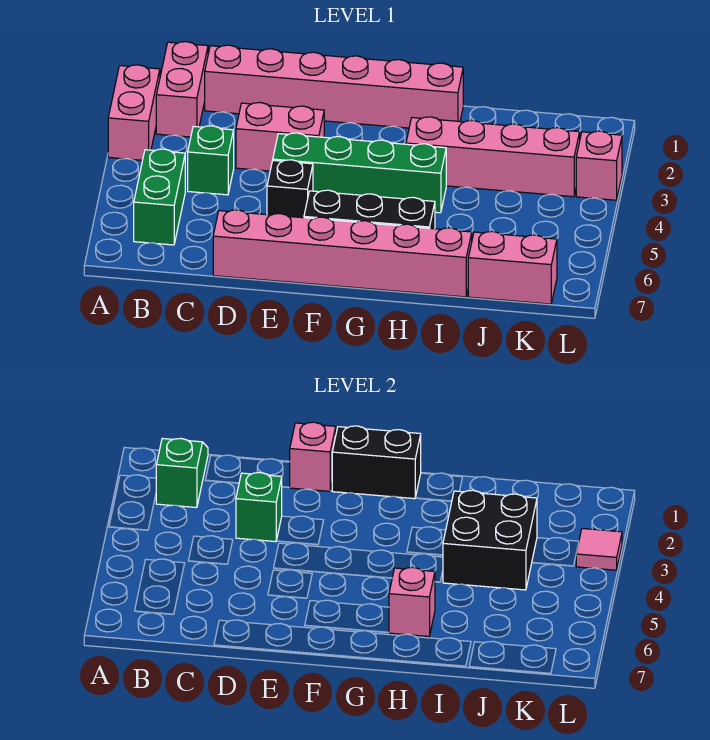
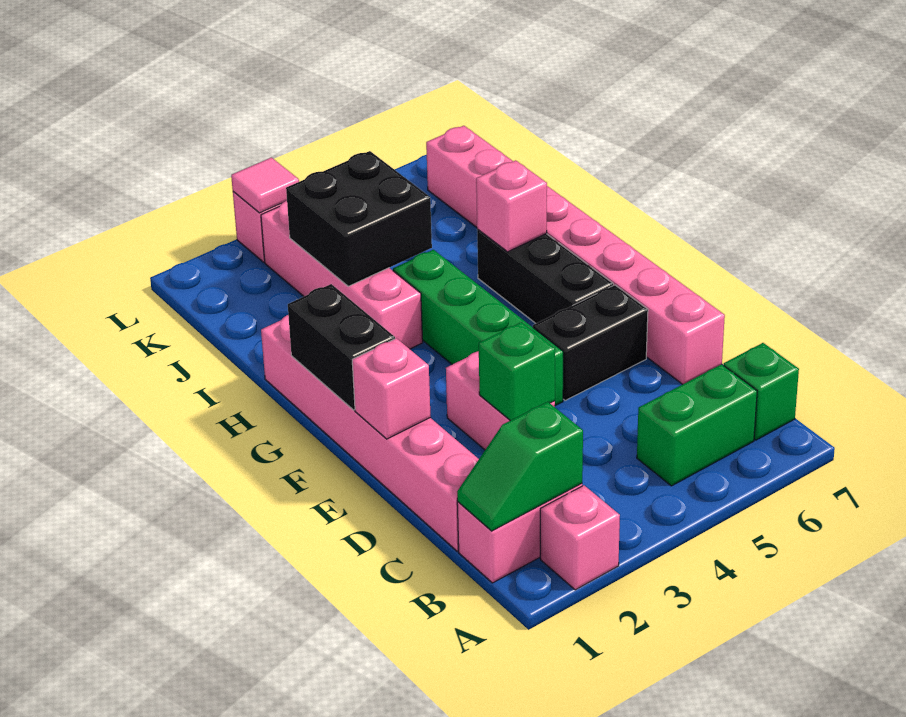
pink brick A2:A3 level 1 -> pink brick A2 level 1
green brick C4 level 1 -> green brick B7 level 1
black brick E5 level 1 -> black brick E5:E6 level 1

